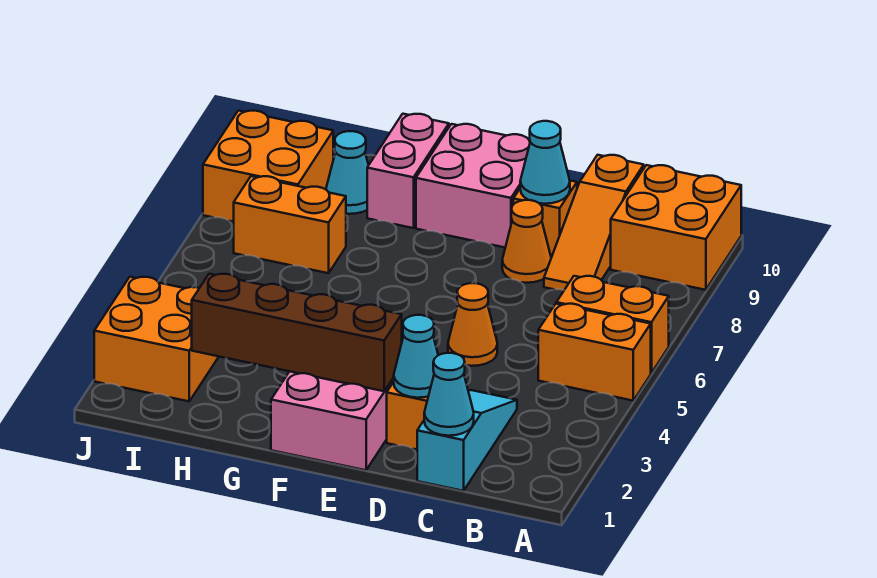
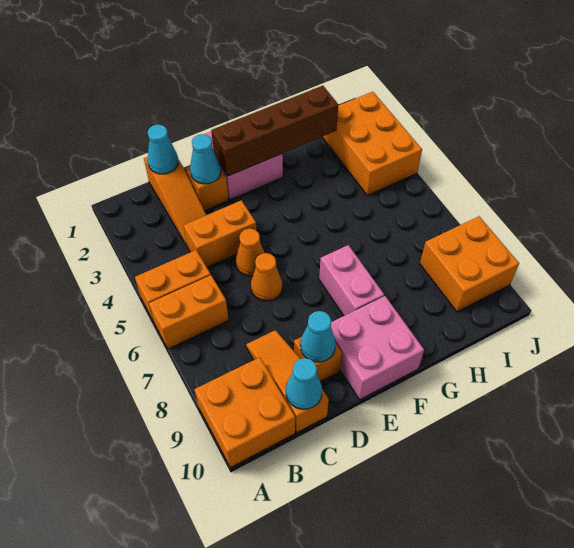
cyan slope C1:C3 level 1 top 1 -> orange slope C1:C3 level 1 top 1
orange cone D8 level 1 -> orange cone D6 level 1
pink brick G9:G10 level 1 -> pink brick F7:F8 level 1
orange brick H7:I7 level 1 -> orange brick C4:D4 level 1
cyan cone H9 level 1 -> cyan cone C10 level 2
orange brick I2:J3 level 1 -> orange brick I2:J4 level 1

